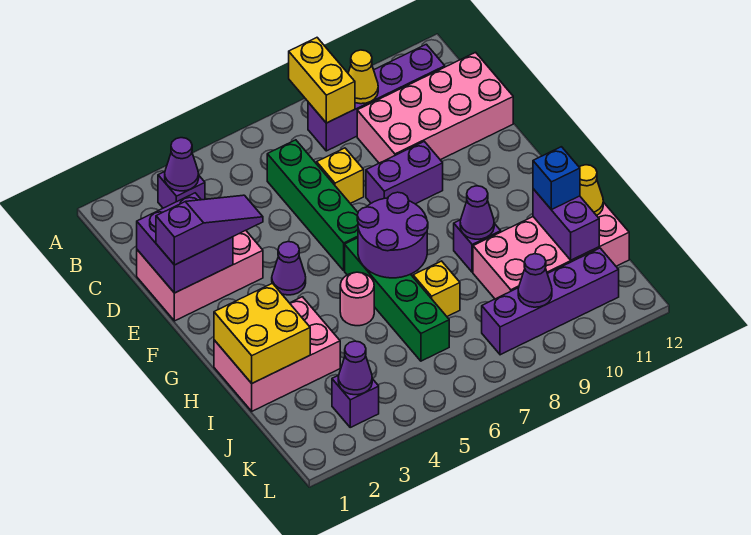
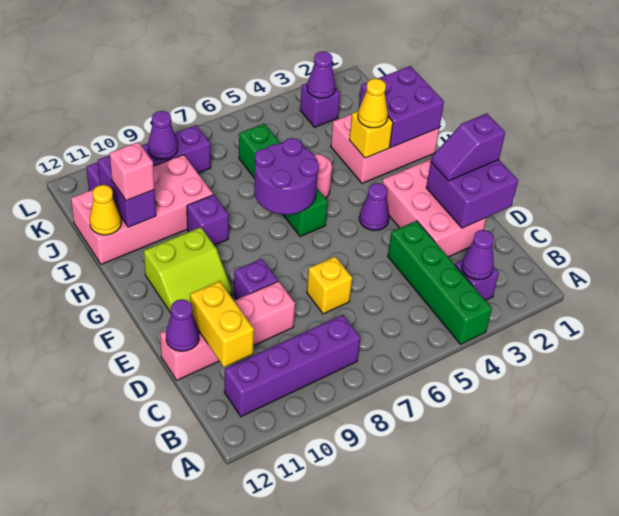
yellow brick A8:B8 level 2 -> yellow brick C11:D11 level 2
yellow cone B9 level 2 -> yellow cone H3 level 3
green brick C6:F6 level 1 -> green brick A4:D4 level 1
pink brick C9:D12 level 1 -> pink brick D9:D12 level 1
pink brick D1:E3 level 1 -> pink brick D2:F3 level 1
purple slope E1:E3 level 3 top 1 -> purple slope E1:E2 level 3 top 1
purple brick E8:E9 level 1 -> purple brick E9 level 1
none -> lime slope F10:G11 level 1 top G
yellow brick H1:I2 level 2 -> purple brick H1:I2 level 2
purple cone H9 level 2 -> purple cone D12 level 2
yellow brick I7 level 1 -> yellow brick H3 level 2
blue brick I11 level 3 -> pink brick I11 level 3

